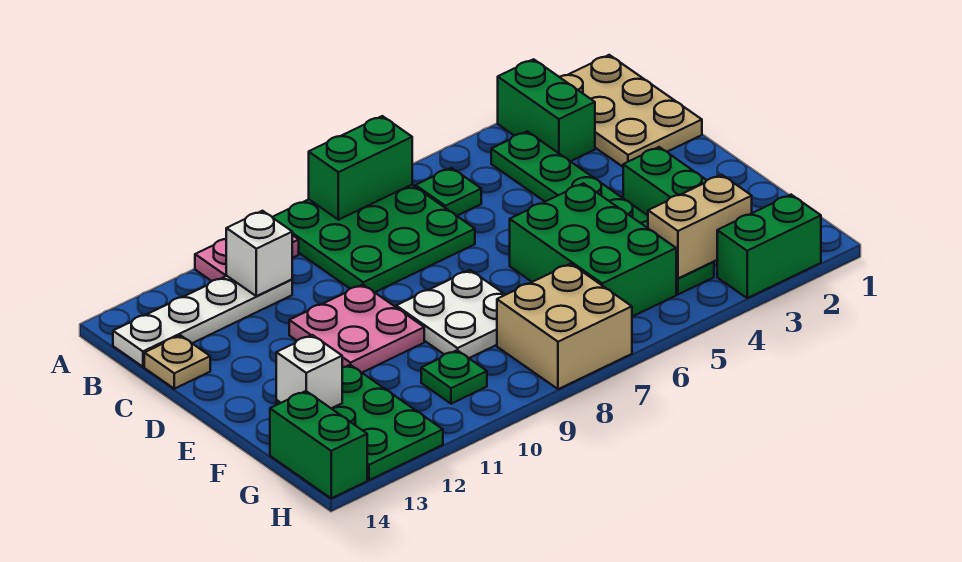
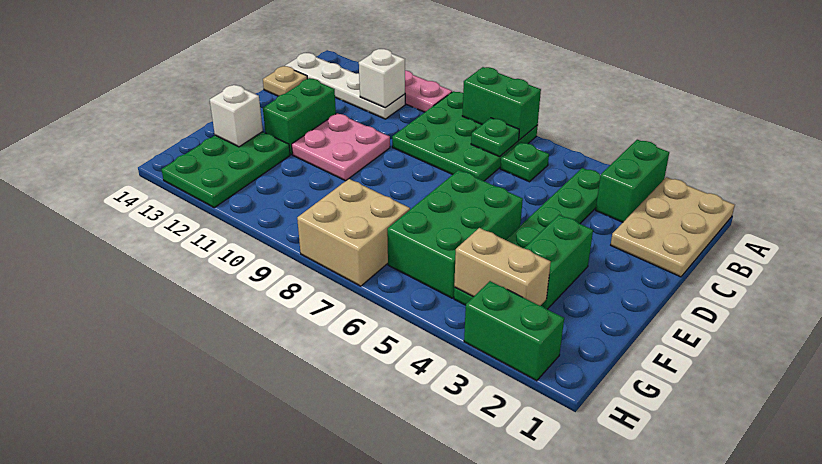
white plate E8:F9 level 1 -> none
green plate G10 level 1 -> green plate B7 level 2
green brick G14:H14 level 1 -> green brick D12:E12 level 1

